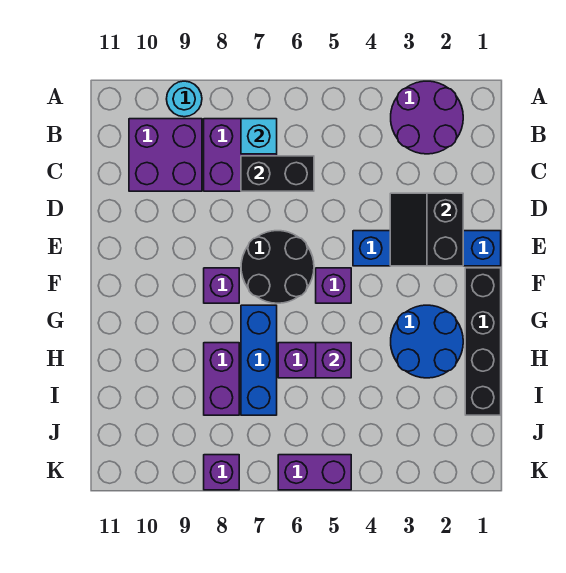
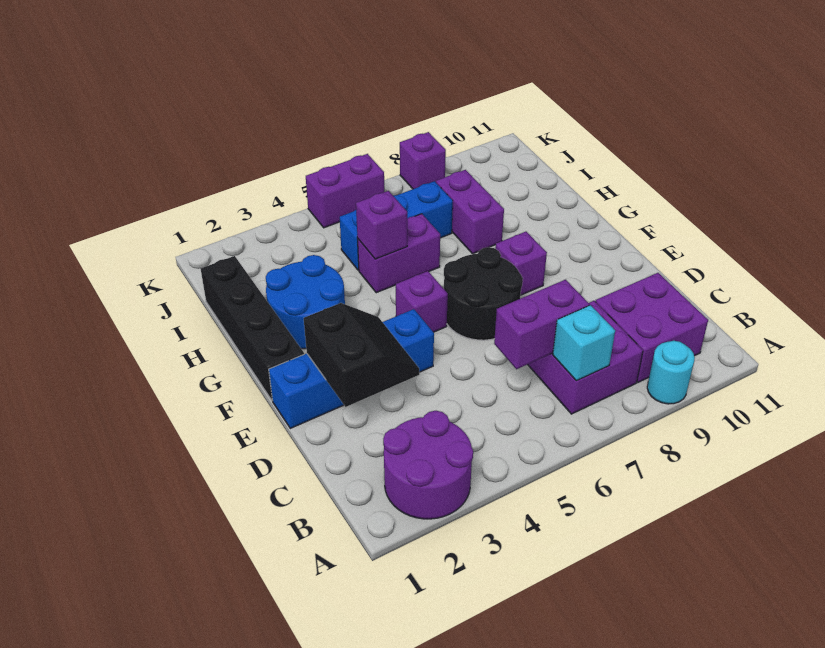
black brick C6:C7 level 2 -> purple brick C6:C7 level 2
blue brick G7:I7 level 1 -> blue brick I5:I7 level 1

